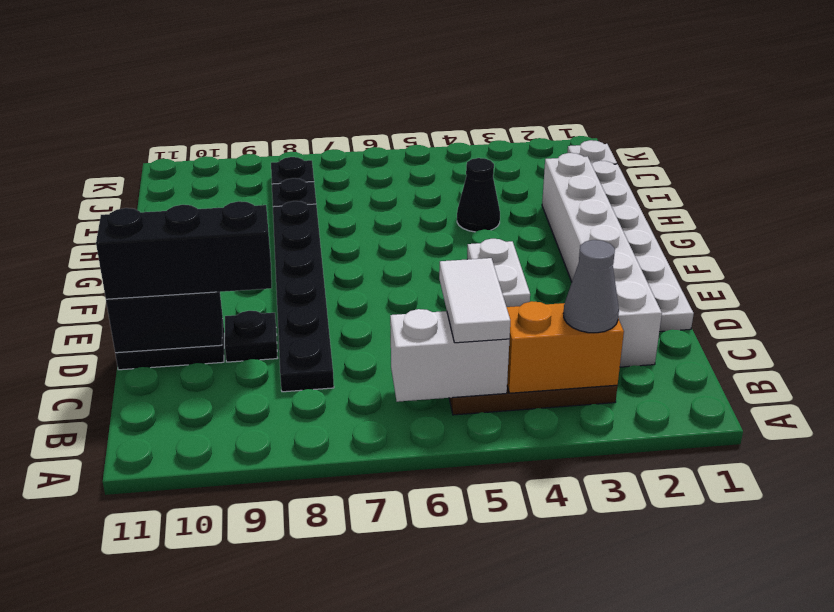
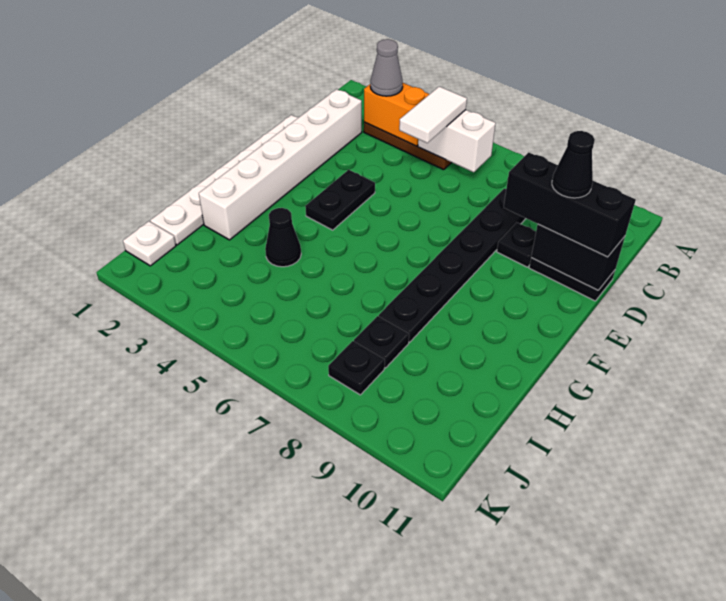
none -> black cone D10 level 4
white plate E4:F4 level 1 -> black plate E4:F4 level 1

